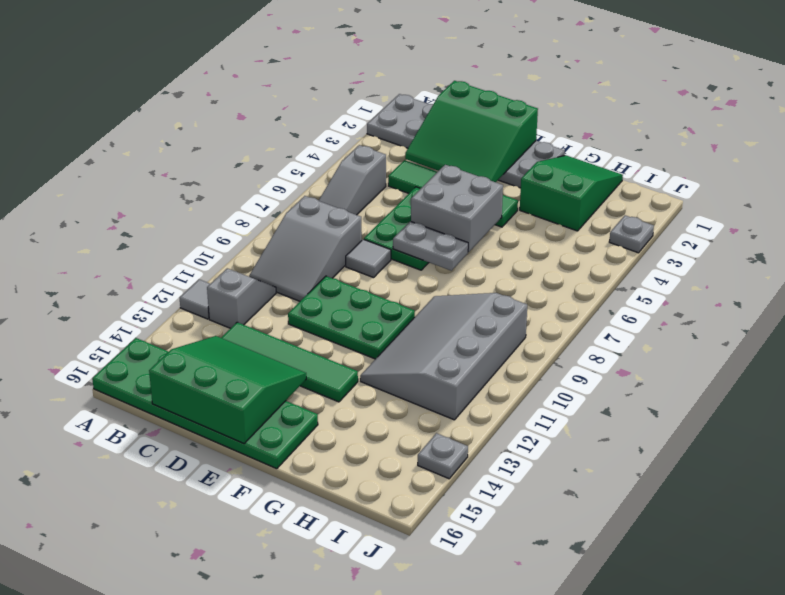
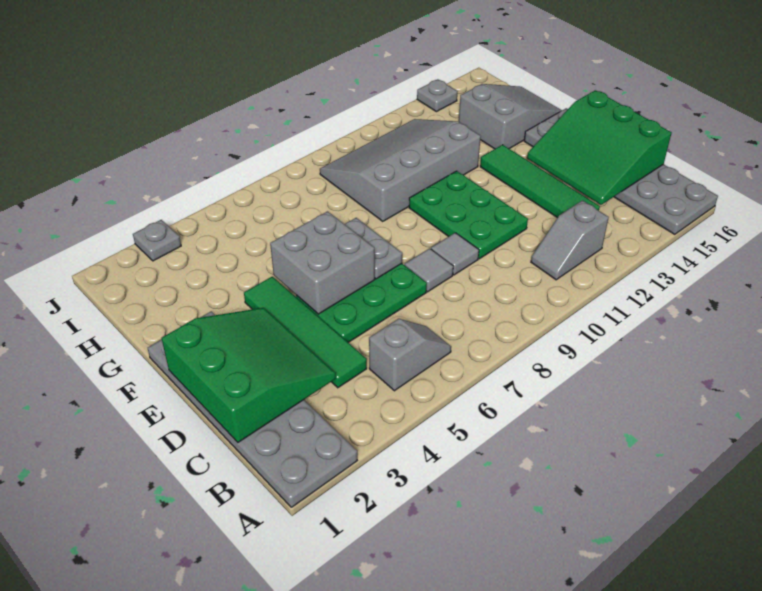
grey tile A12 level 1 -> grey tile D9 level 1
green plate A15:F16 level 1 -> grey plate A15:F16 level 1
grey slope B5:B7 level 1 top 5 -> grey slope B5:B6 level 1 top 5
grey slope B8:C10 level 1 top 8 -> grey slope G14:H16 level 1 top 14
green slope G1:H3 level 1 top 3 -> none
grey slope G9:I12 level 1 top I -> grey slope G9:I12 level 1 top G

